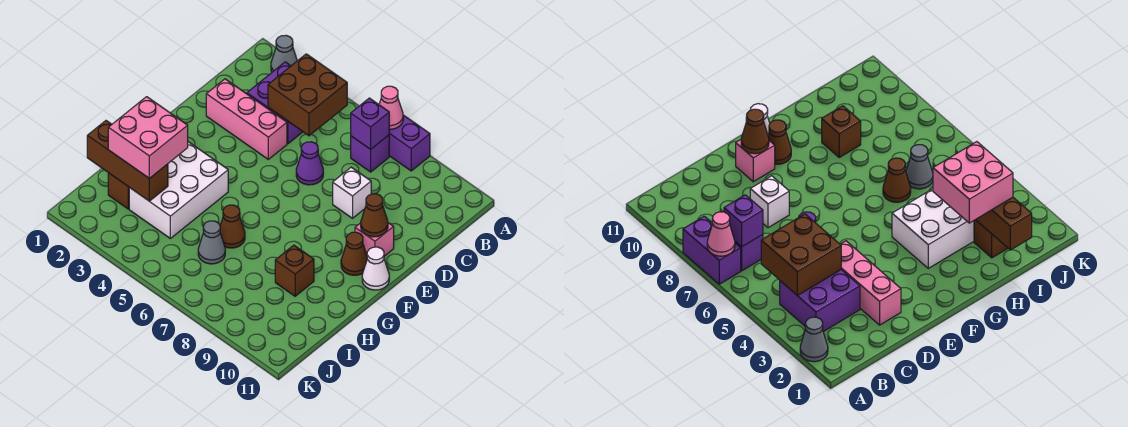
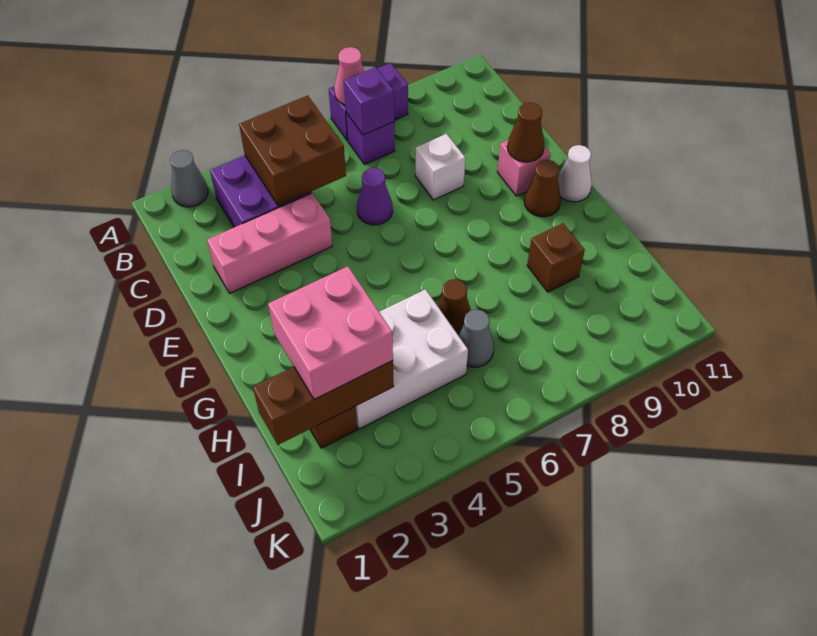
white brick G3:I4 level 1 -> white brick H3:I5 level 1

